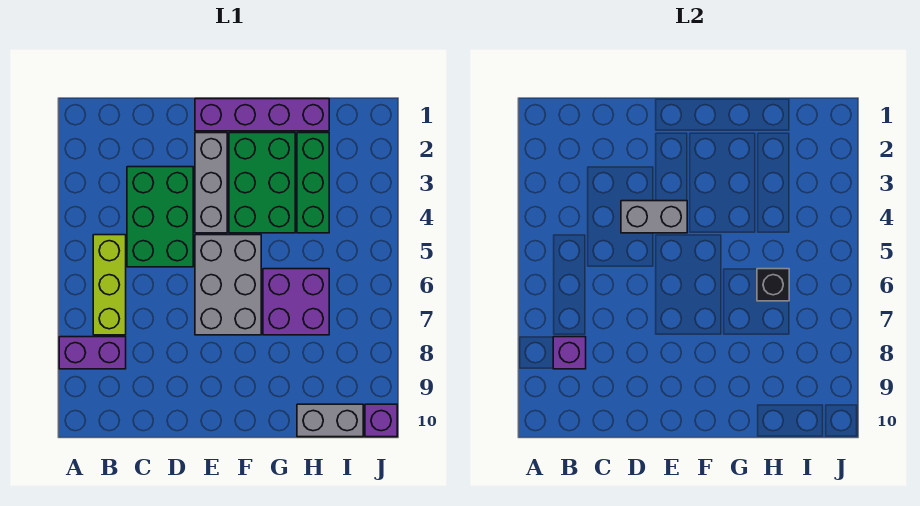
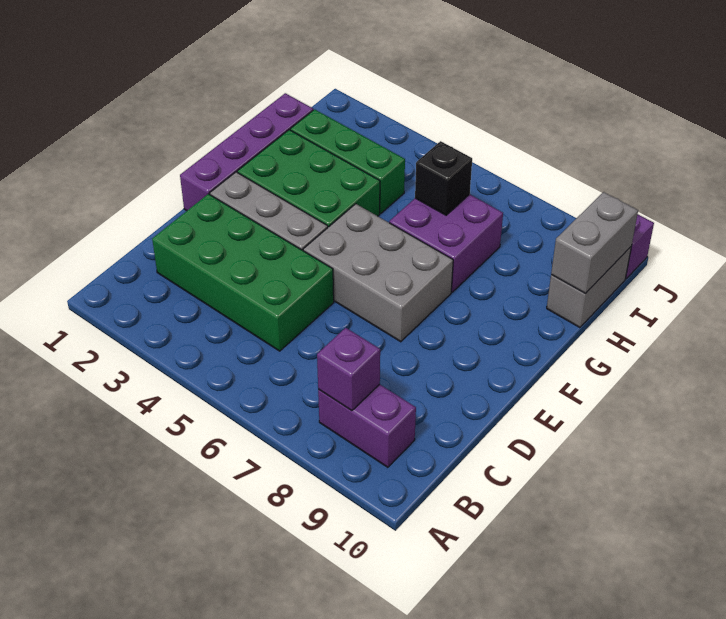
purple brick A8:B8 level 1 -> purple brick B8:B9 level 1
lime brick B5:B7 level 1 -> none
green brick C3:D5 level 1 -> green brick C2:D5 level 1
grey brick D4:E4 level 2 -> grey brick H10:I10 level 2

